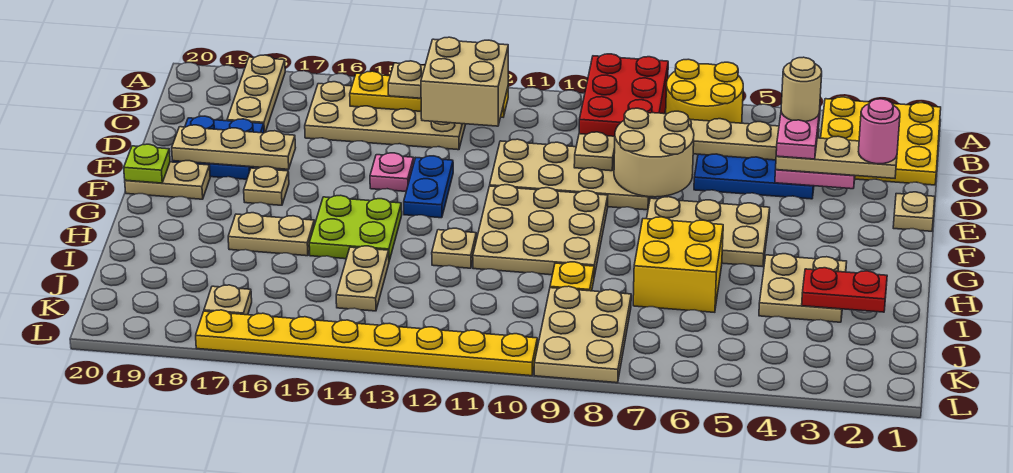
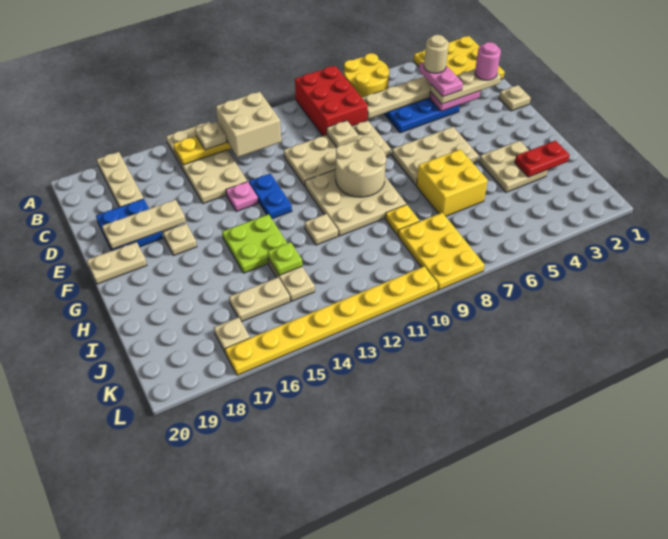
tan plate B13:C16 level 1 -> tan plate A14:D15 level 1
tan round brick D7:E8 level 2 -> tan round brick F9:G10 level 2
lime plate F20 level 2 -> lime plate I14 level 2
tan plate H16:H17 level 1 -> tan plate J15:J16 level 1
tan plate J8:L9 level 1 -> yellow plate J8:L9 level 1

